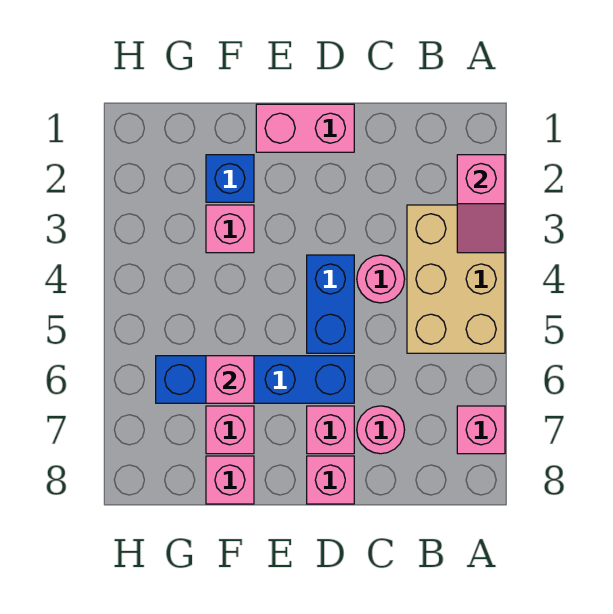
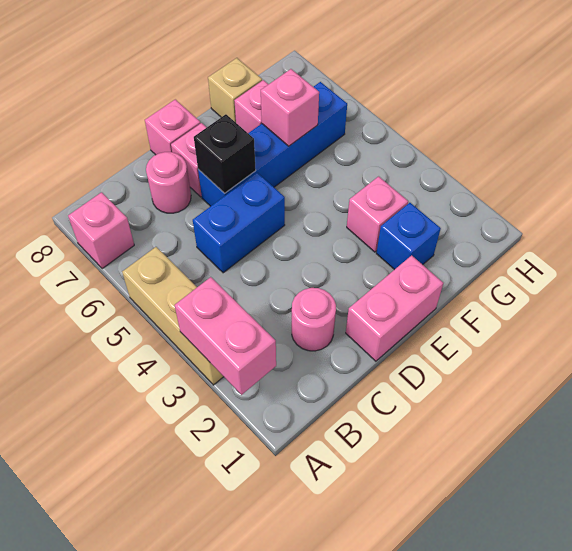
pink slope A2:A3 level 2 top 2 -> pink brick A2:A3 level 2
tan brick A3:B5 level 1 -> tan brick A3:A5 level 1
pink round brick C4 level 1 -> pink round brick C2 level 1
blue brick D4:D5 level 1 -> blue brick C5:D5 level 1
none -> black brick D6 level 2
pink brick F8 level 1 -> tan brick F8 level 1

